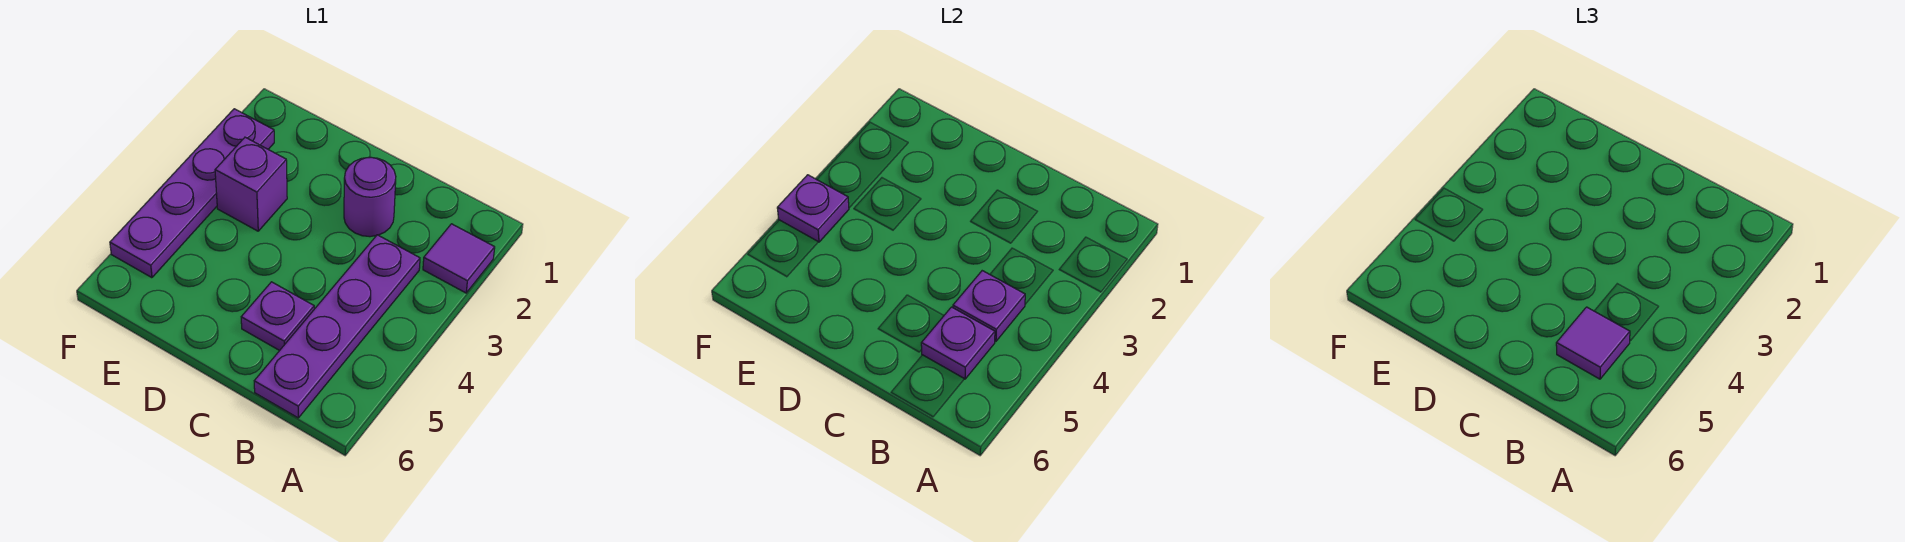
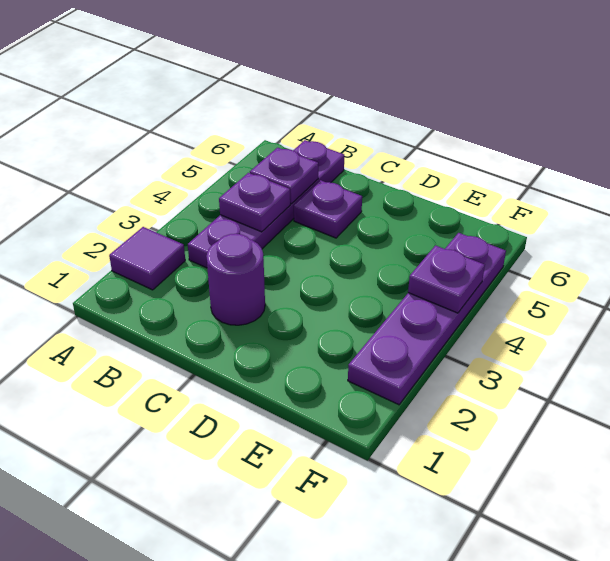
purple tile B5 level 3 -> none
purple brick E3 level 1 -> none

